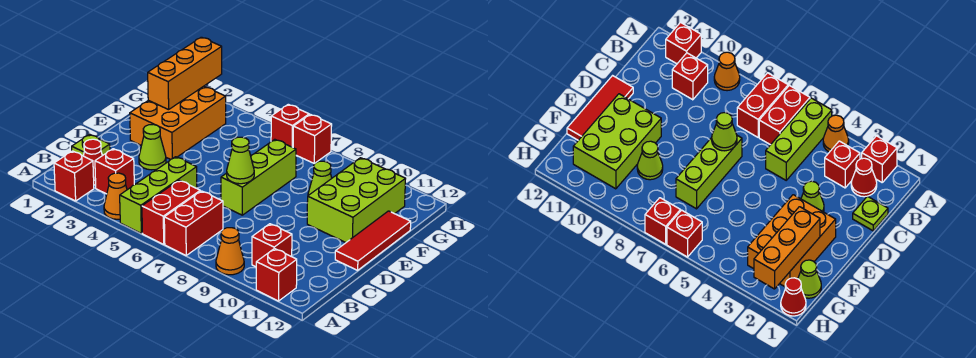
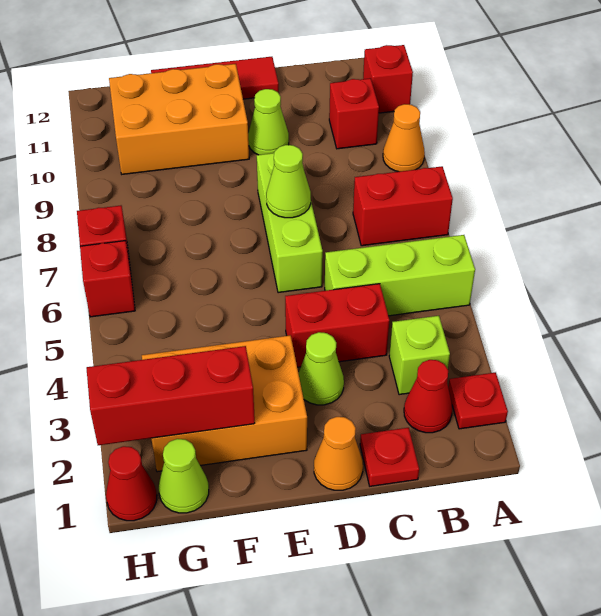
red brick A2 level 1 -> red plate A2 level 1
orange cone A4 level 1 -> orange cone D1 level 1
red brick A6:B6 level 1 -> red brick C4:D4 level 1
red brick B3 level 1 -> lime brick B3 level 1
lime plate C1 level 1 -> red plate C1 level 1
lime brick D7:F7 level 1 -> lime brick D6:D8 level 1
lime brick E10:G11 level 1 -> orange brick E10:G11 level 1
orange brick F2:H2 level 2 -> red brick F2:H2 level 2
lime cone F9 level 1 -> lime cone D10 level 1

